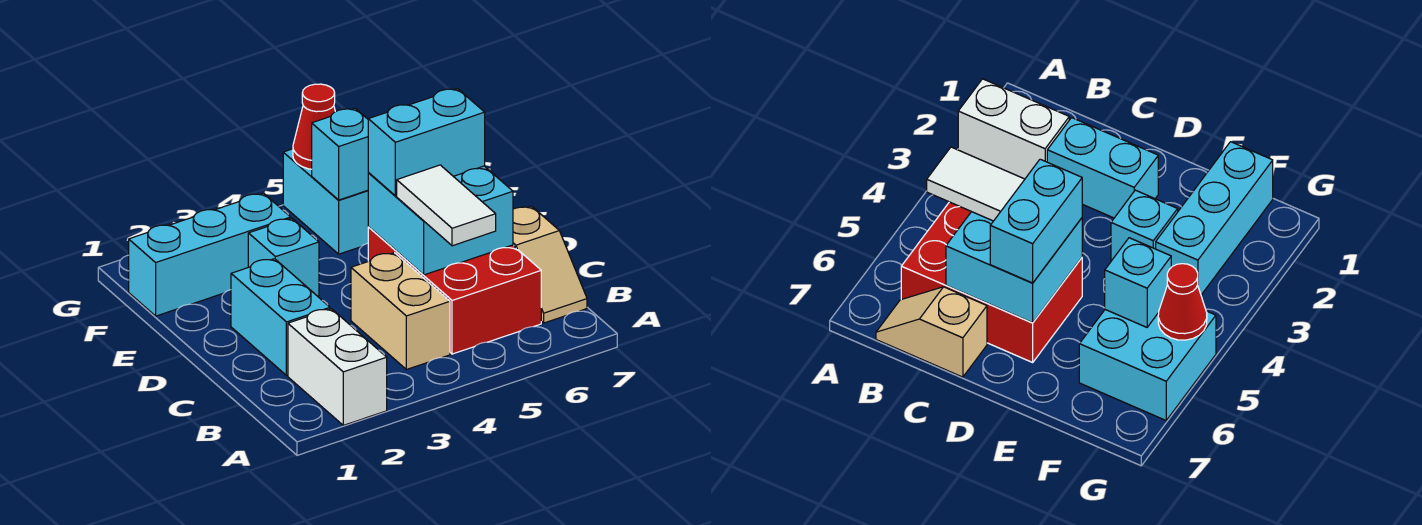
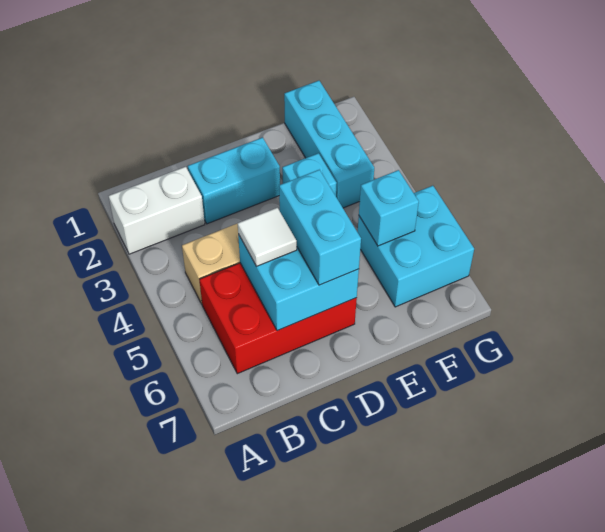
white tile B5:C5 level 3 -> white tile C5 level 3
tan slope B7:C7 level 1 top C -> none
red cone G5 level 2 -> none

